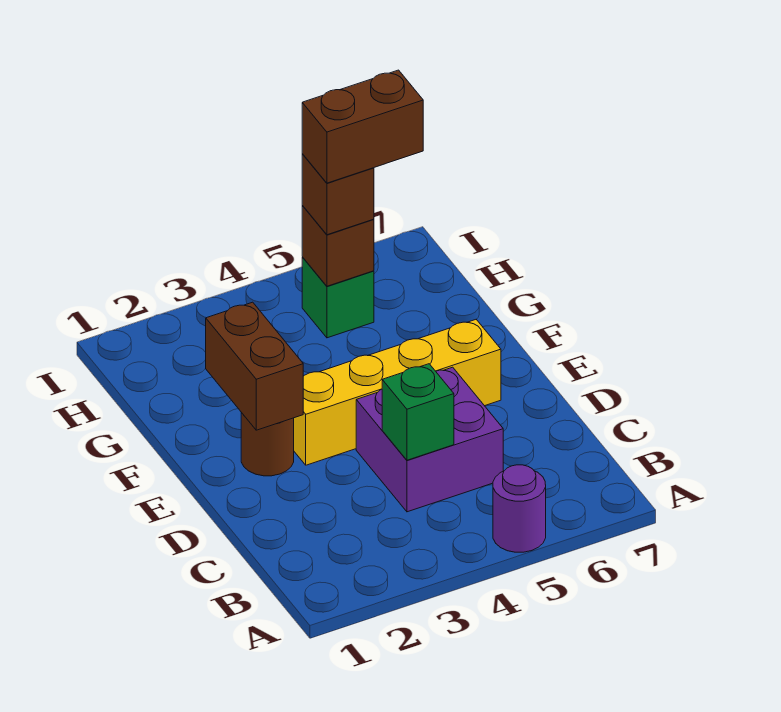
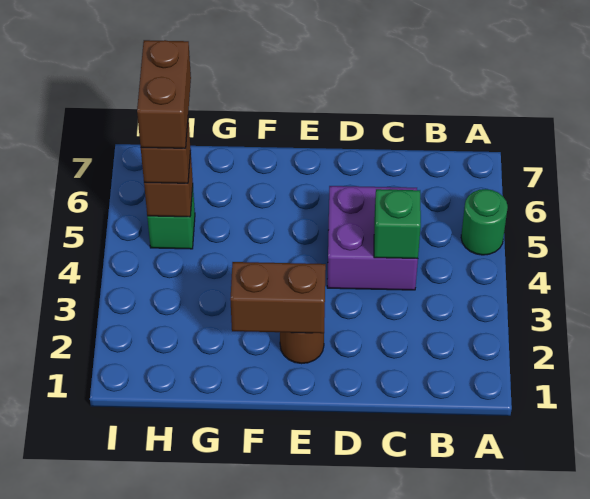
purple round brick A5 level 1 -> green round brick A5 level 1
yellow brick E3:E6 level 1 -> none

